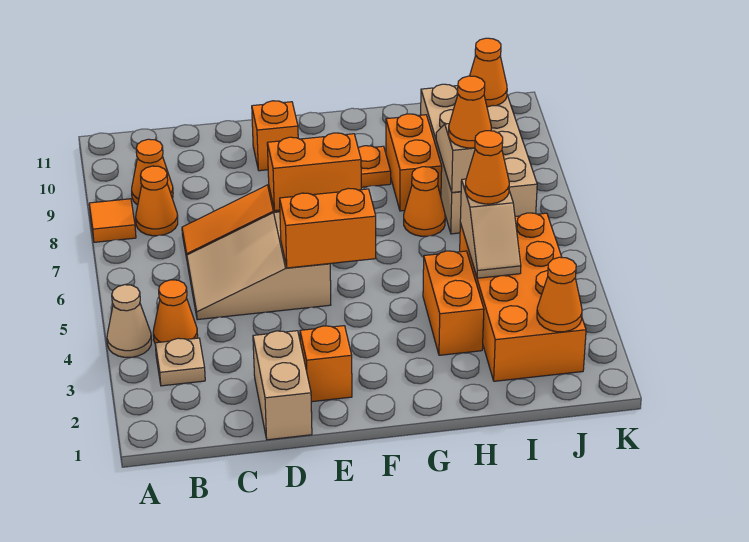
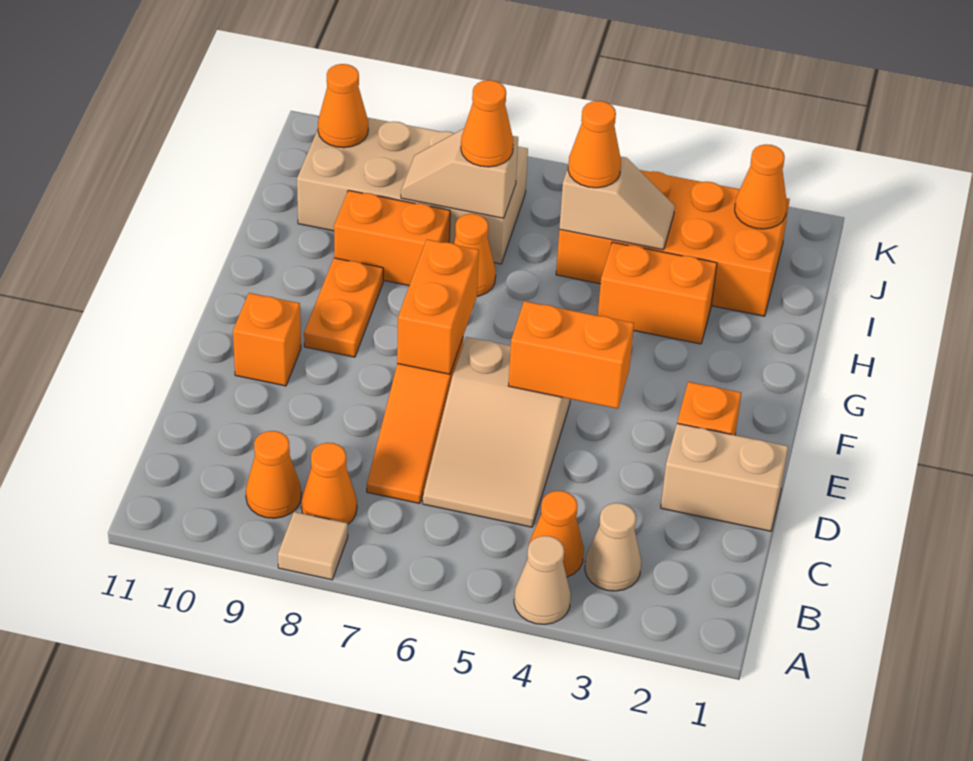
orange tile A8 level 1 -> tan tile A8 level 1
tan plate B3 level 1 -> tan cone B3 level 1
orange brick E5:F5 level 2 -> orange brick E4:E5 level 2

